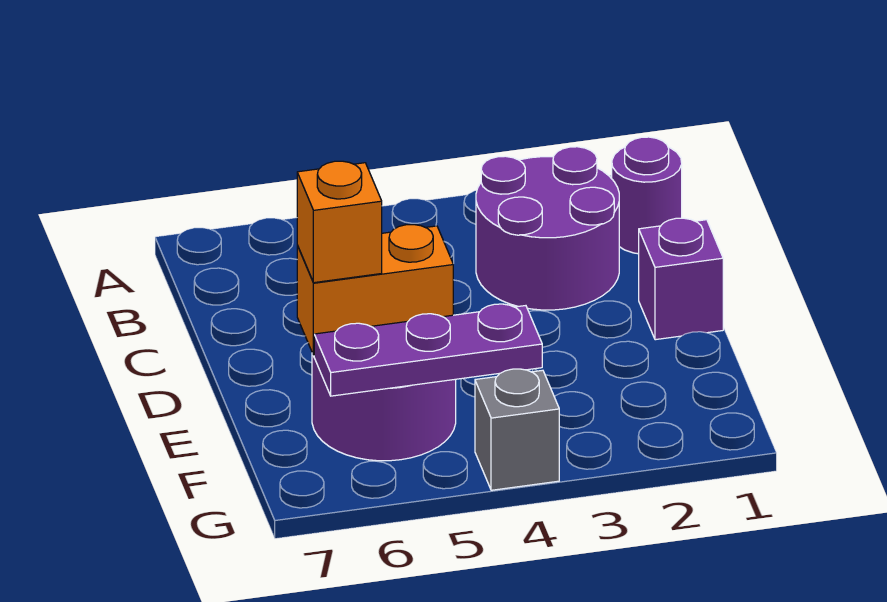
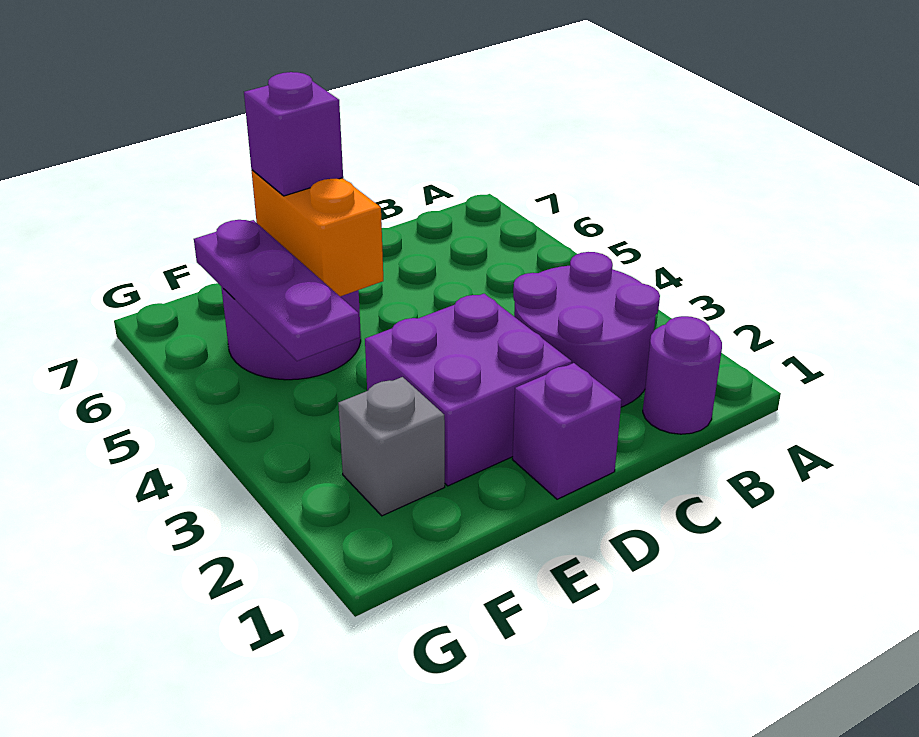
none -> purple brick D2:E3 level 1
orange brick E6 level 3 -> purple brick E6 level 3
grey brick G4 level 1 -> grey brick F2 level 1

